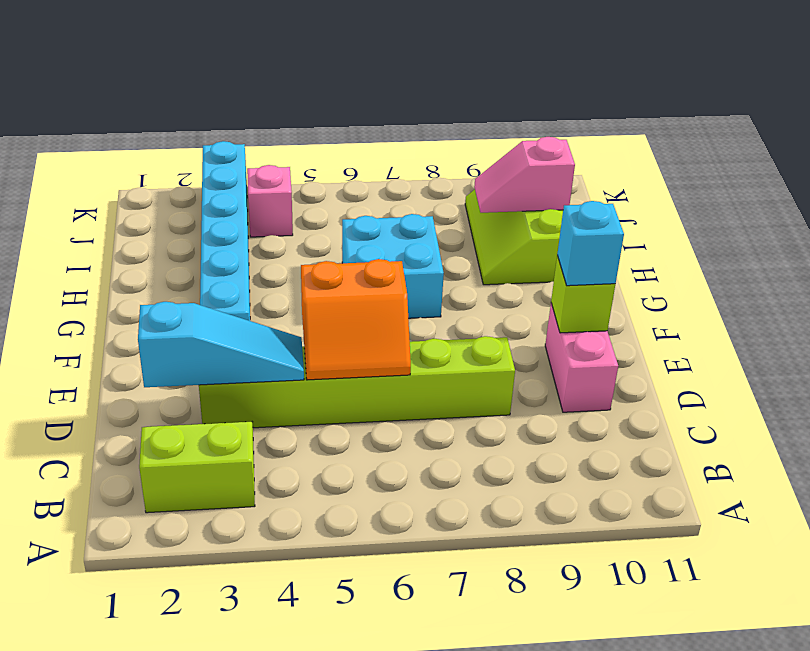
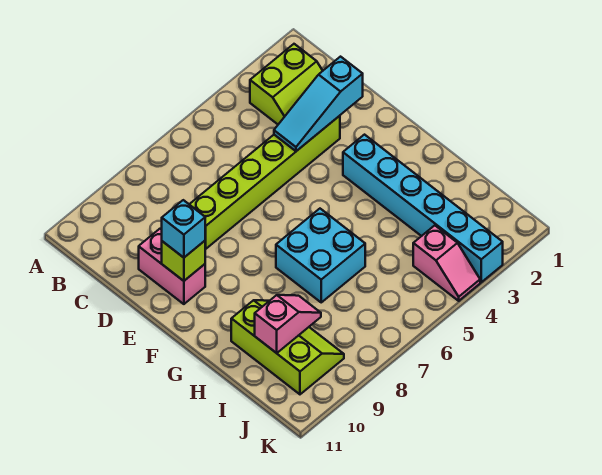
orange slope D5:E6 level 2 top E -> none

